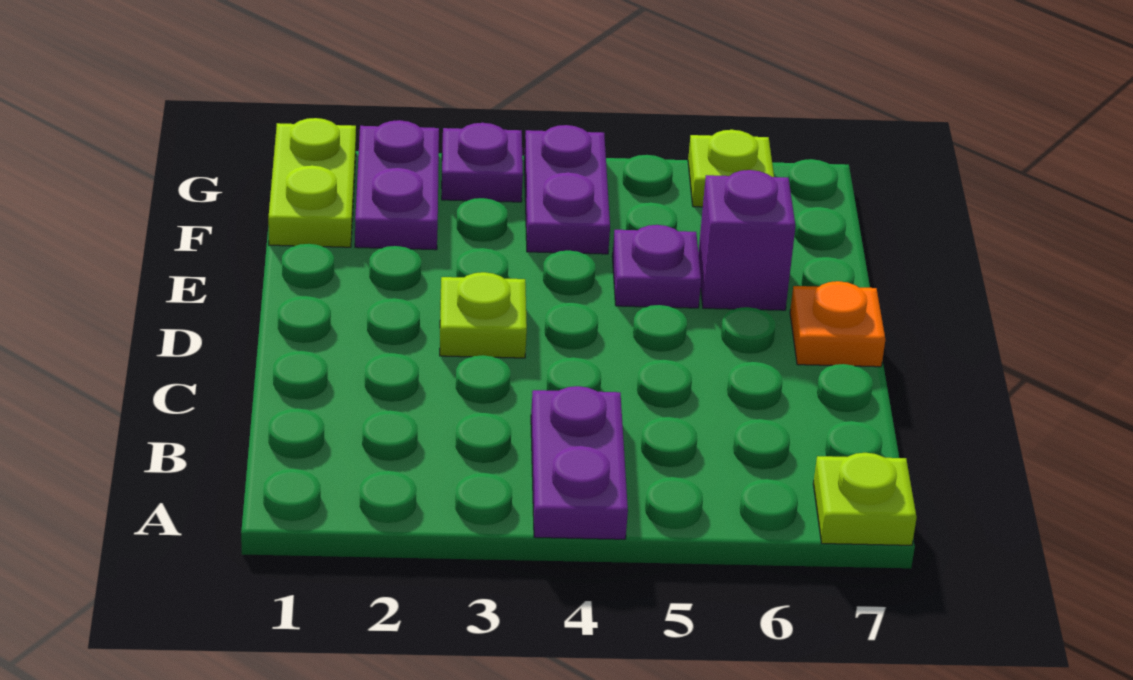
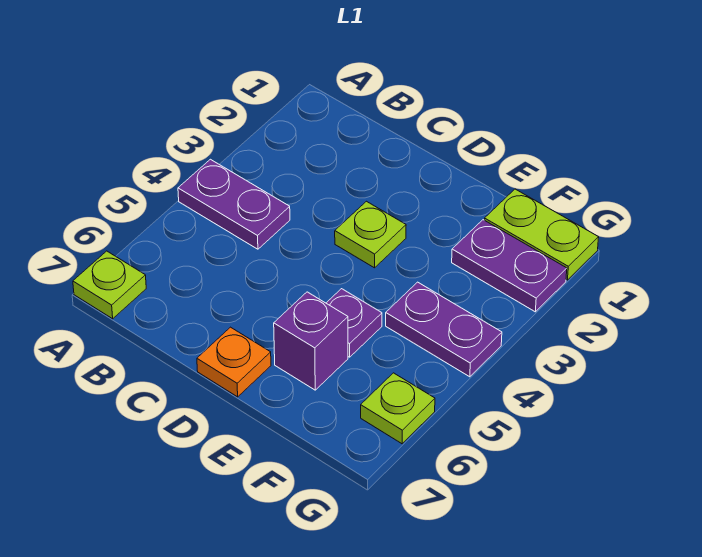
purple plate G3 level 1 -> none

